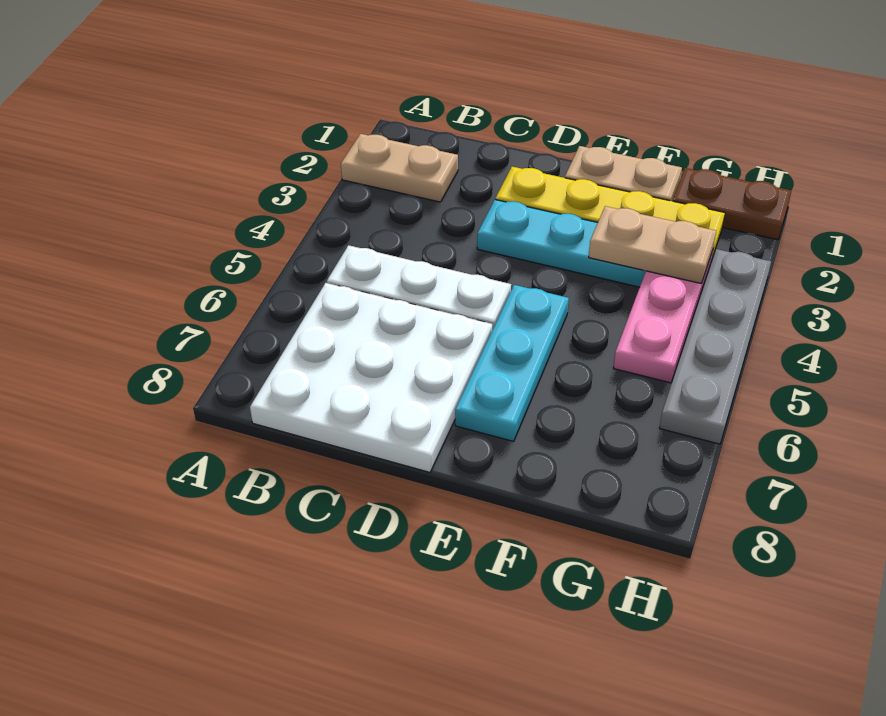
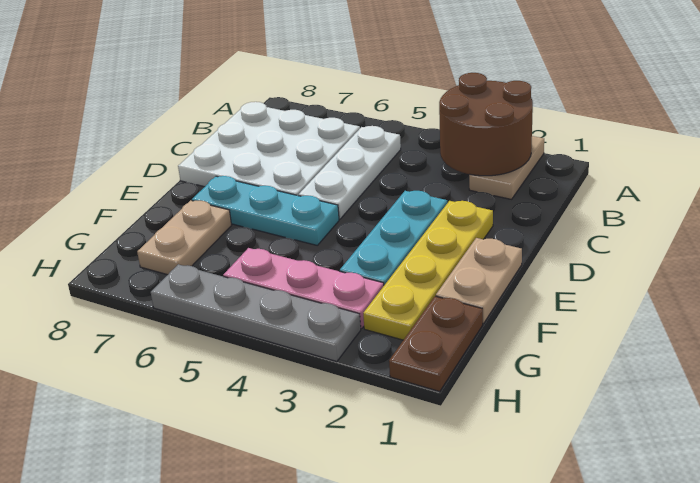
none -> brown round brick A2:B3 level 2
tan plate F3:G3 level 2 -> tan plate F7:G7 level 1

